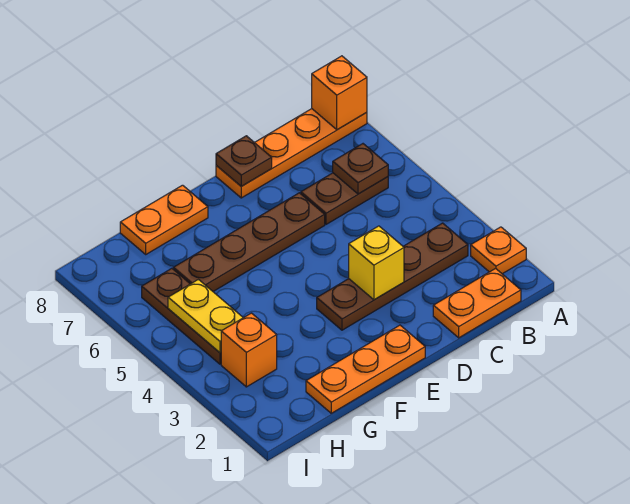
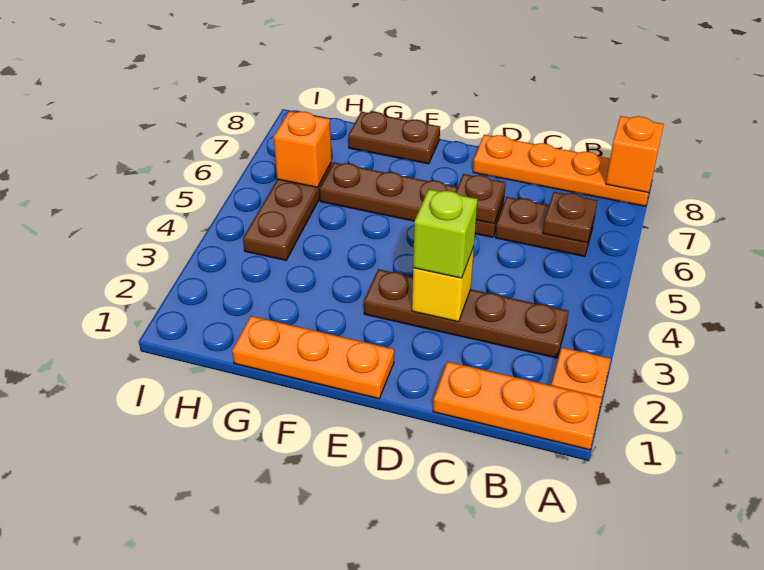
orange plate B1:C1 level 1 -> orange plate A1:C1 level 1
none -> lime brick D3 level 3
brown plate D8 level 2 -> brown plate D6 level 2
orange plate F8:G8 level 1 -> brown plate F8:G8 level 1
orange brick H3 level 1 -> orange brick H6 level 2
yellow plate H4:H5 level 2 -> none

